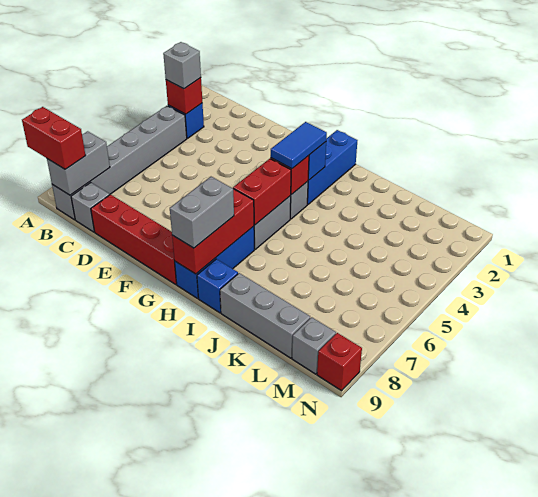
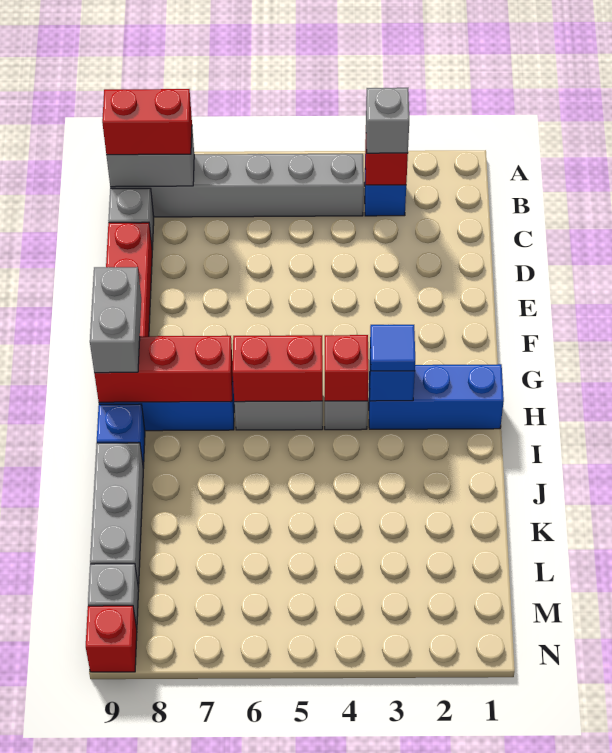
red brick A9:B9 level 3 -> red brick B8:B9 level 3
blue tile H3:H4 level 3 -> blue tile H3 level 3
grey brick H8:H9 level 3 -> grey brick G9:H9 level 3

